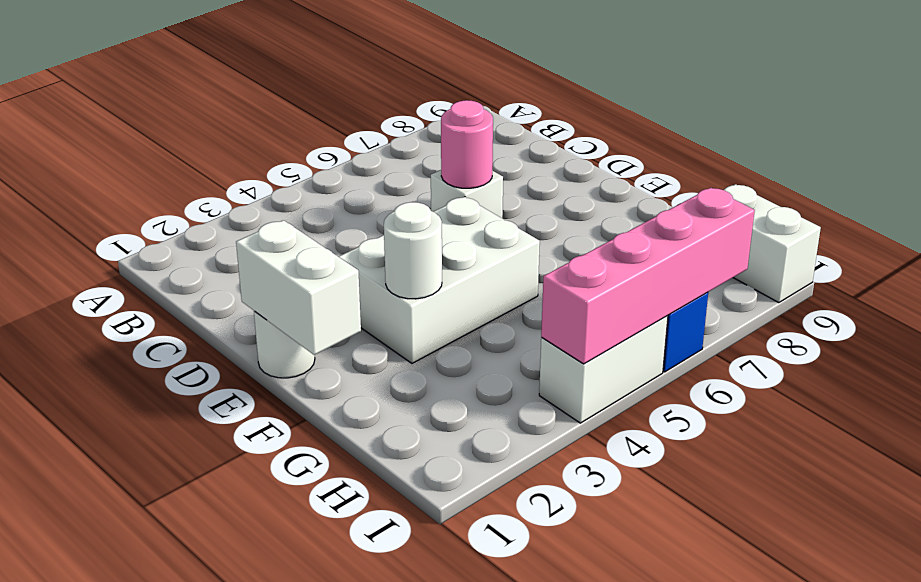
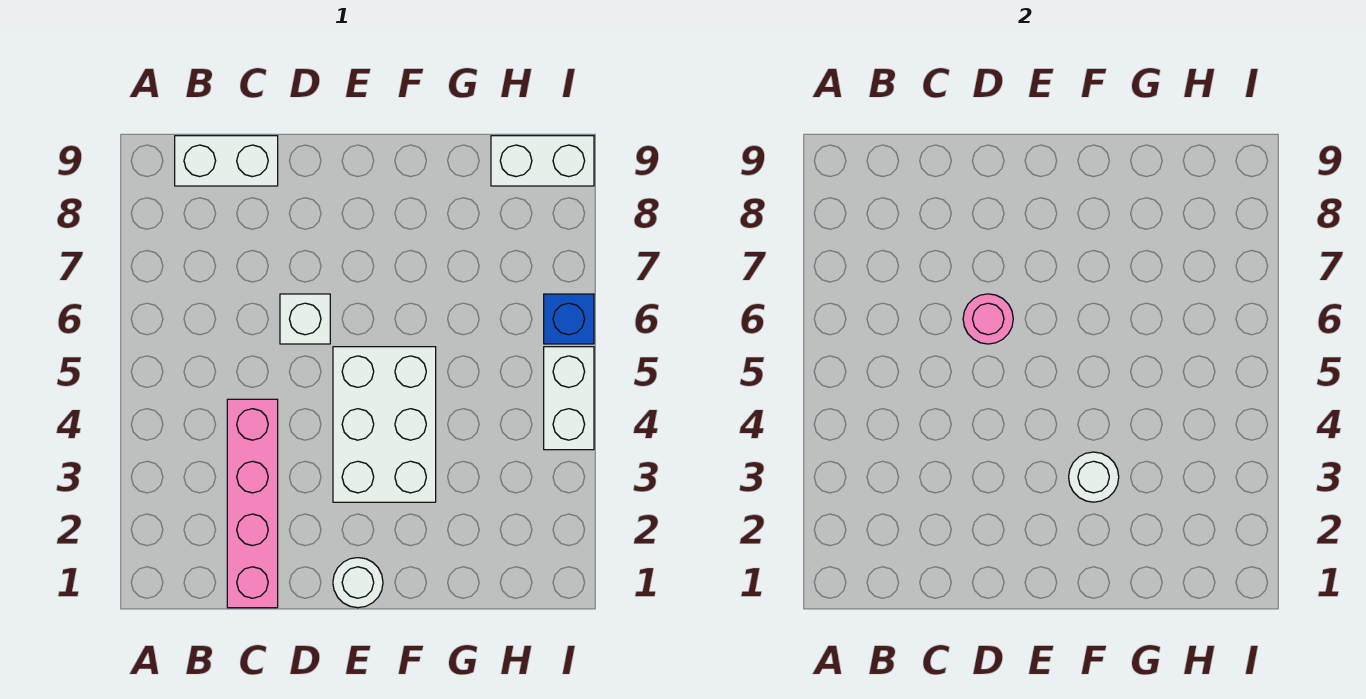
white brick E1:F1 level 2 -> white brick B9:C9 level 1
pink brick I4:I7 level 2 -> pink brick C1:C4 level 1

